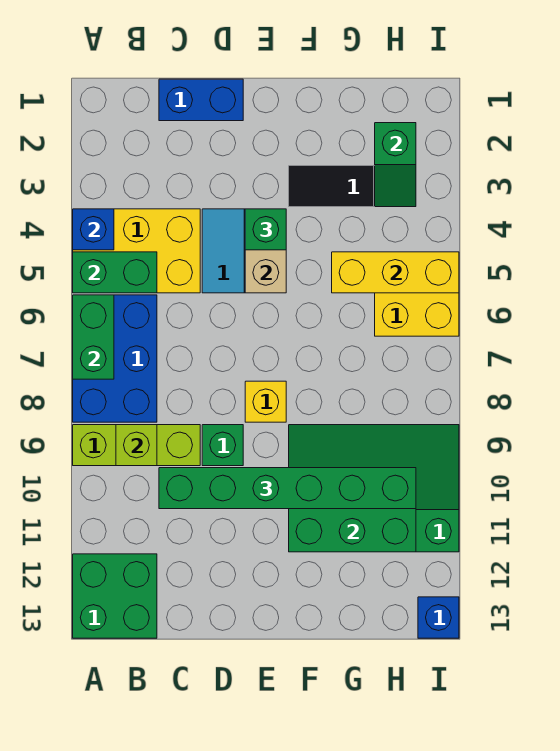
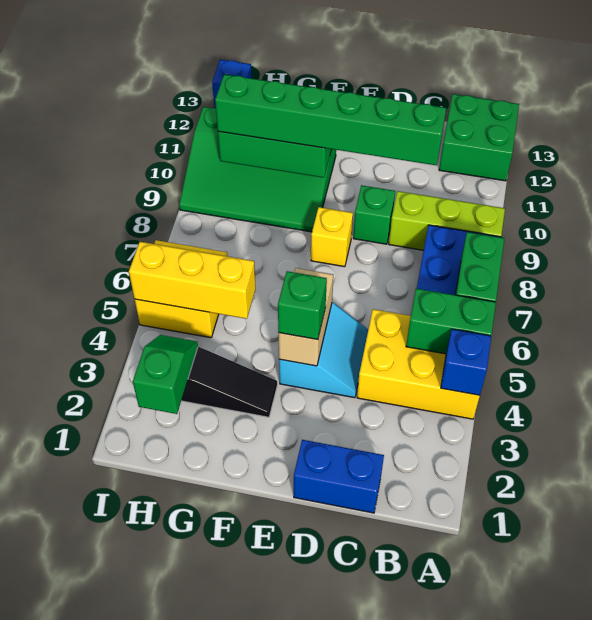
lime brick B9 level 2 -> none

